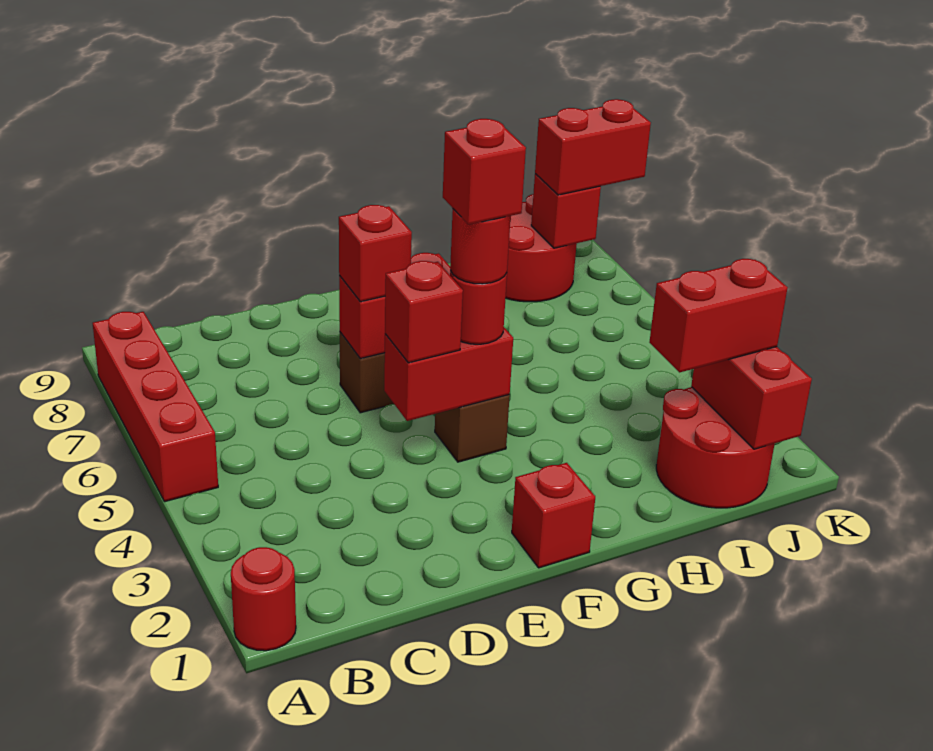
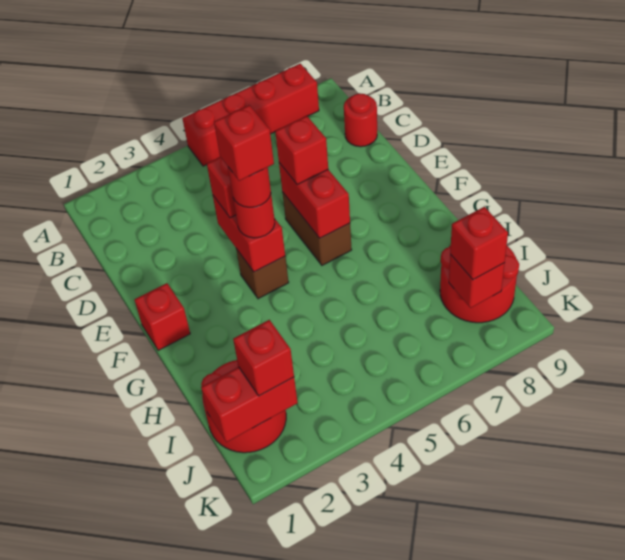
red round brick A1 level 1 -> red round brick C9 level 1
red brick I2:J2 level 3 -> red brick J2 level 3
red brick J8:K8 level 3 -> red brick J8 level 3

